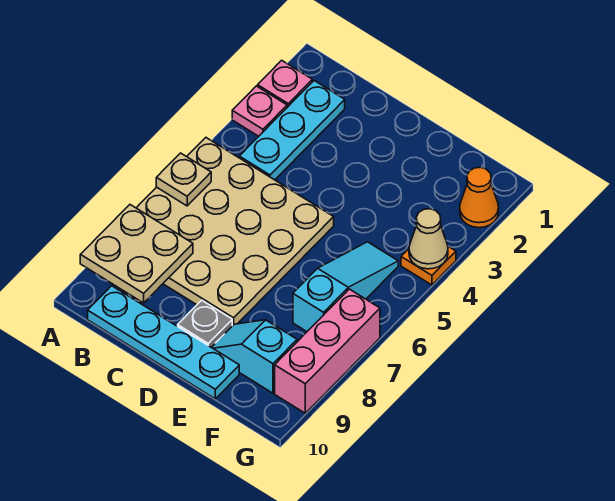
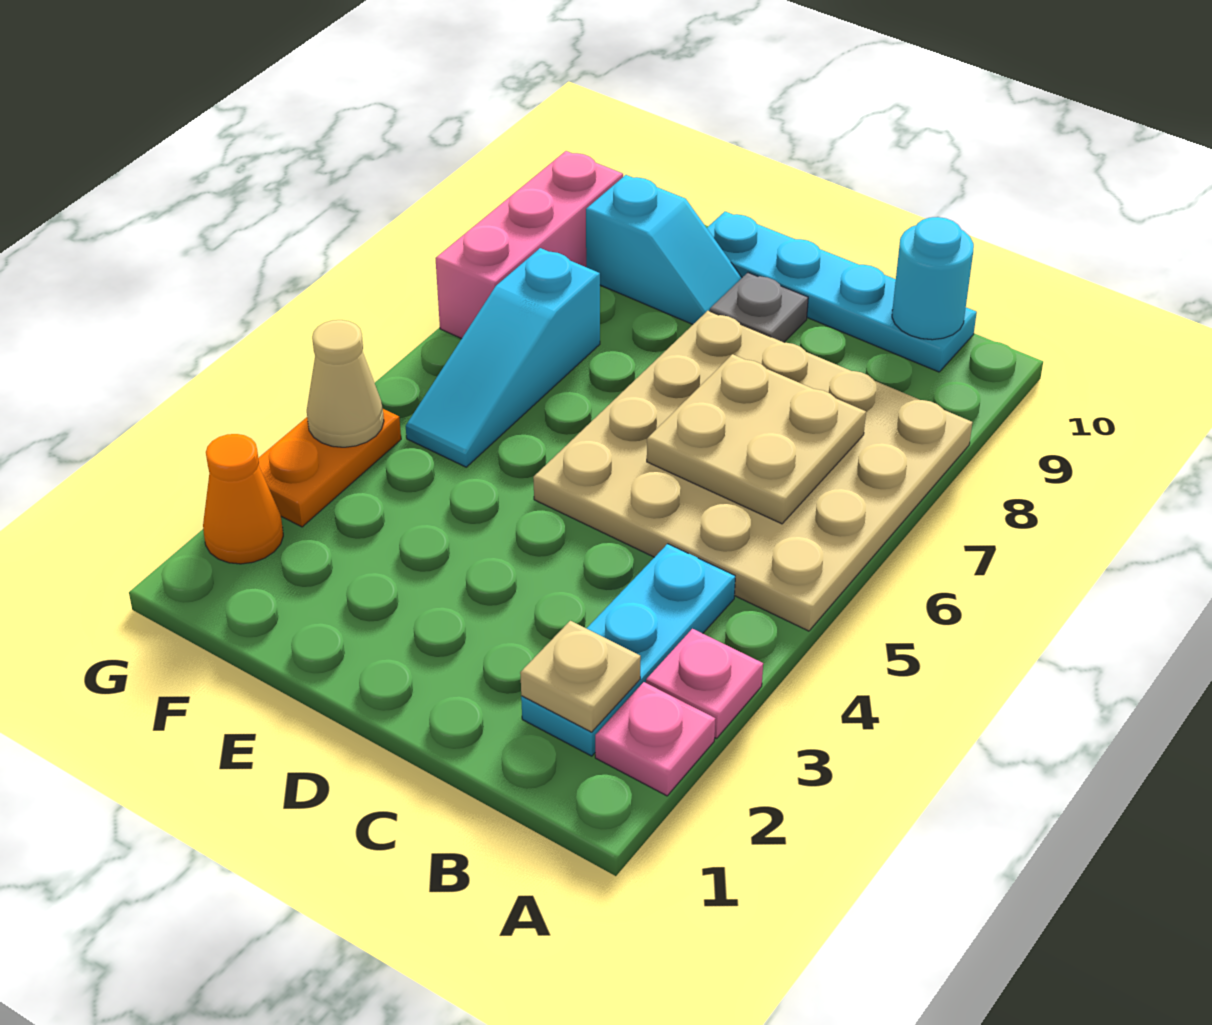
tan plate A6 level 2 -> tan plate B2 level 2
tan plate A8:B9 level 2 -> tan plate B6:C7 level 2
none -> cyan round brick B10 level 2
orange plate G4 level 1 -> orange plate G3:G4 level 1

